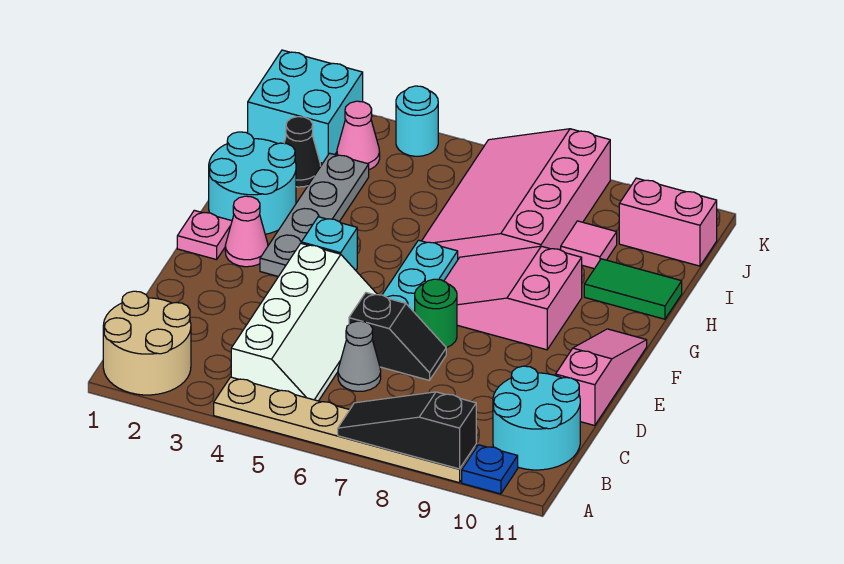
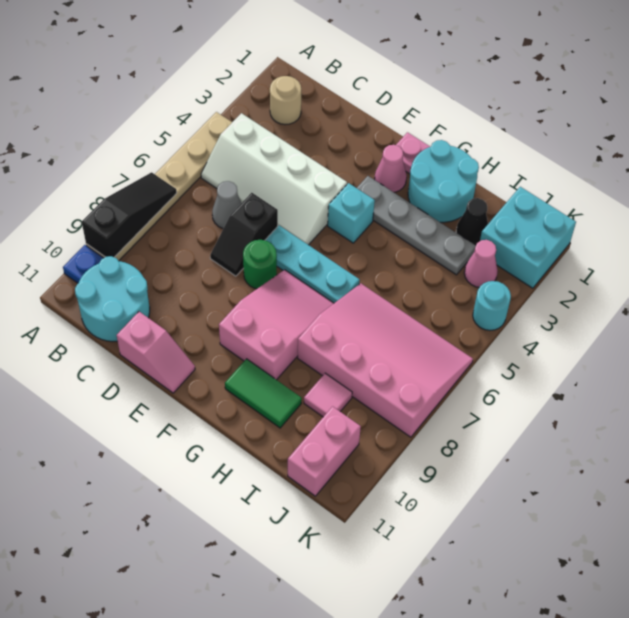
tan round brick A1:B2 level 1 -> tan round brick B2 level 1
pink slope D11:F11 level 1 top D -> pink slope D11:E11 level 1 top D
green tile H10:H11 level 1 -> green tile G10:H10 level 1

